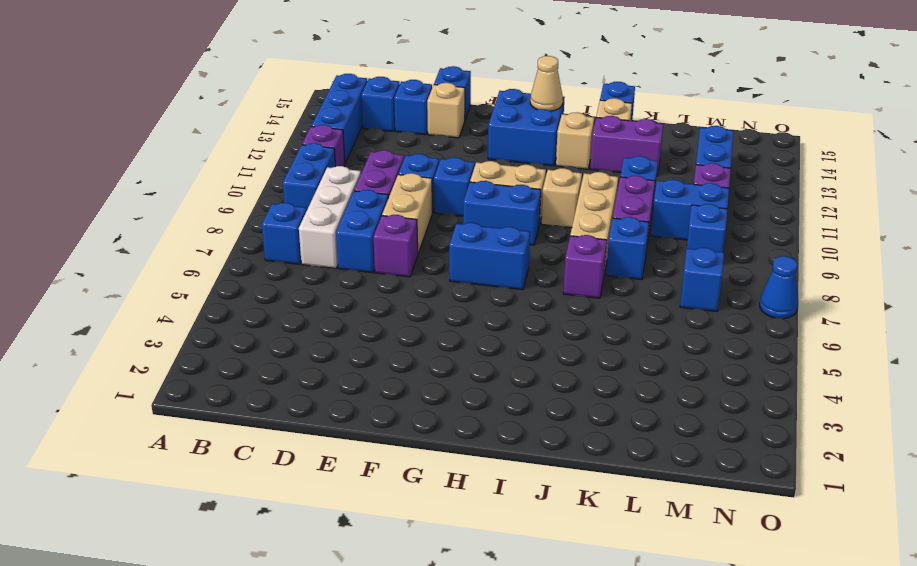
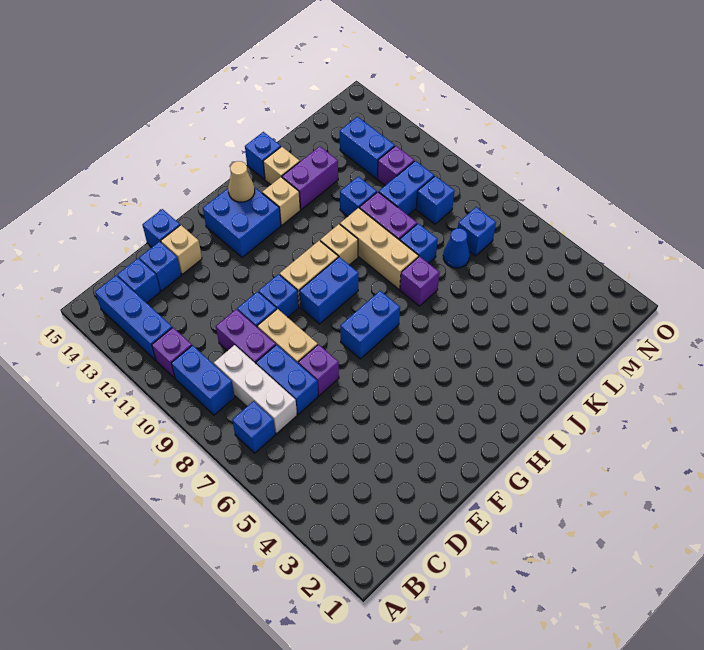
blue cone O7 level 1 -> blue cone L7 level 1

